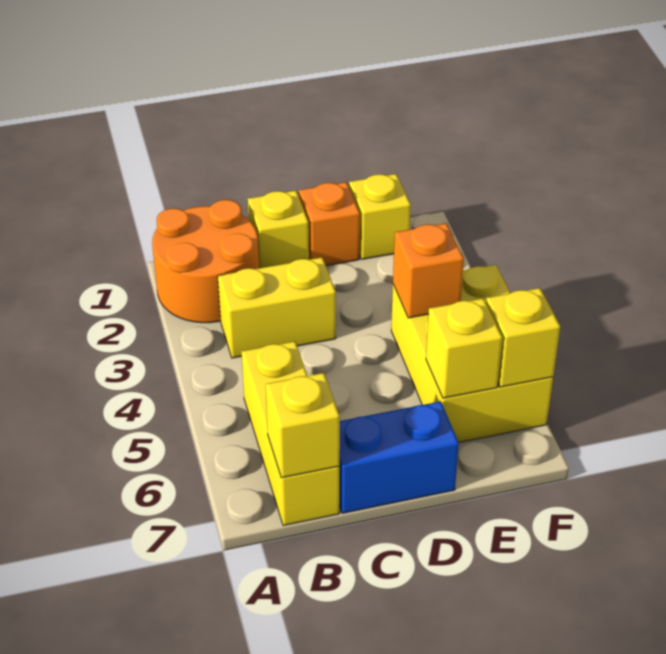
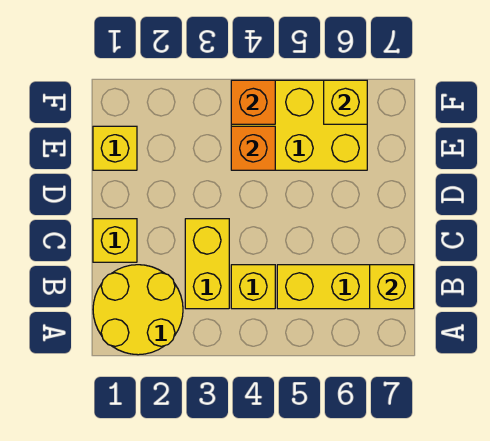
orange round brick A1:B2 level 1 -> yellow round brick A1:B2 level 1
blue brick C7:D7 level 1 -> none
orange brick D1 level 1 -> orange brick F4 level 2
yellow brick E6 level 2 -> yellow brick B4 level 1

